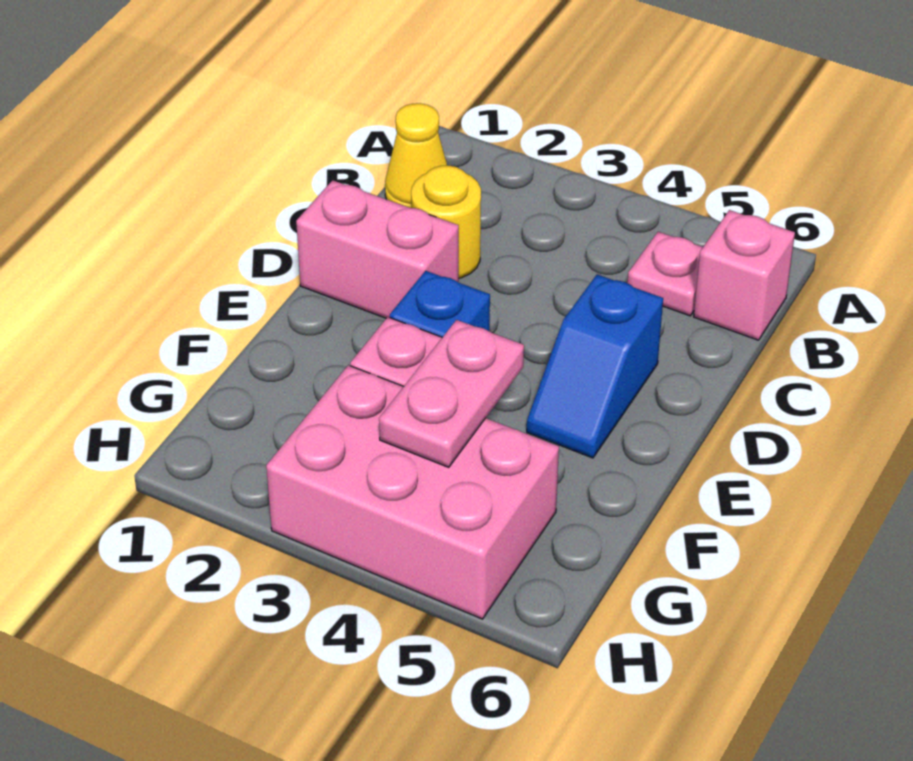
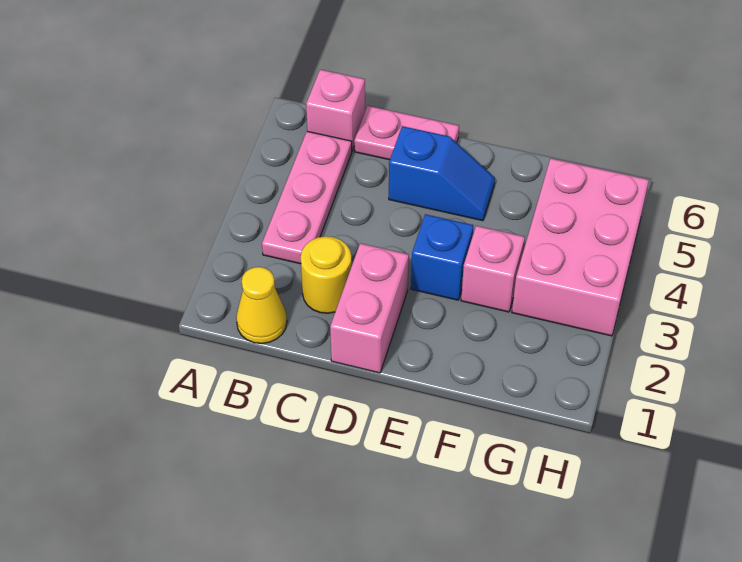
pink plate B5 level 1 -> pink plate B3:B5 level 1
pink plate F4:G4 level 2 -> pink plate C6:D6 level 1

